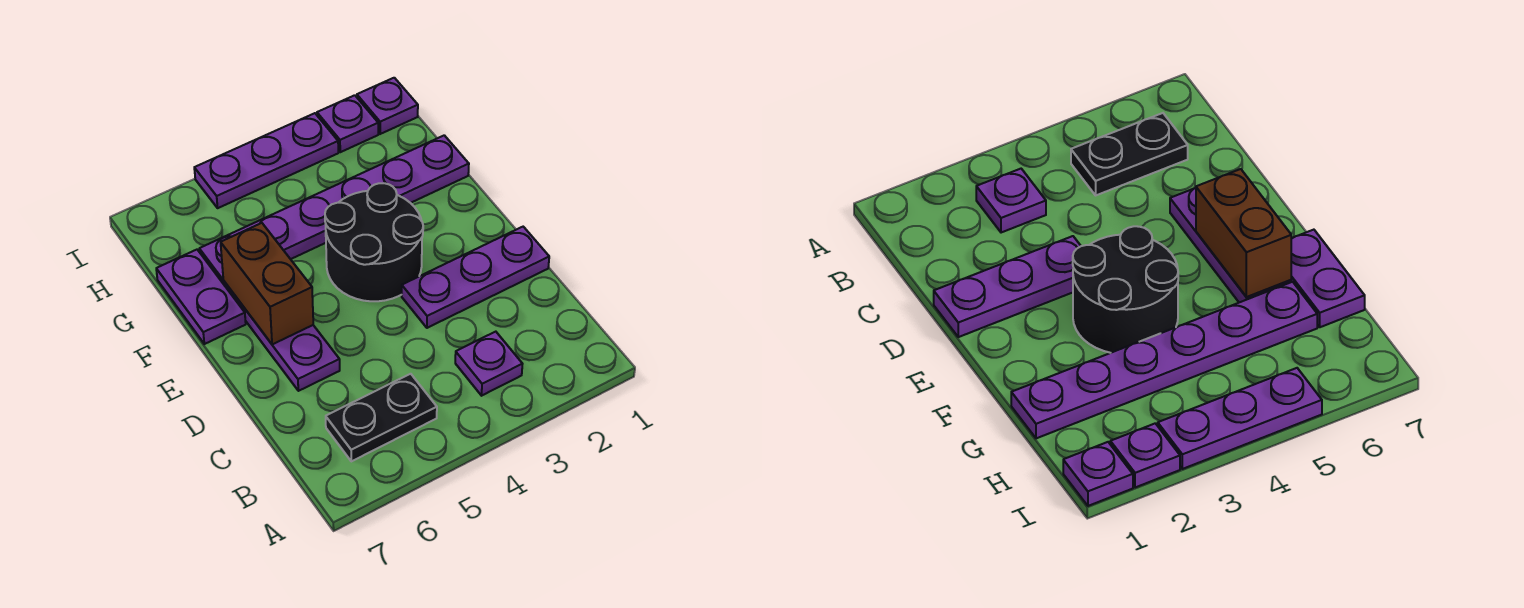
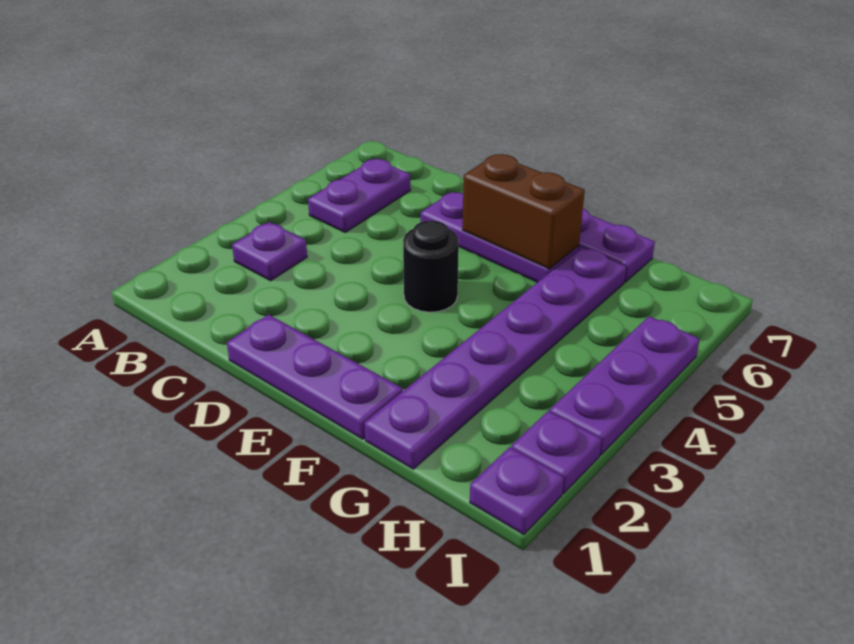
black plate B5:B6 level 1 -> purple plate B5:B6 level 1
purple plate D1:D3 level 1 -> purple plate D1:F1 level 1
black round brick E3:F4 level 1 -> black round brick E4 level 1

